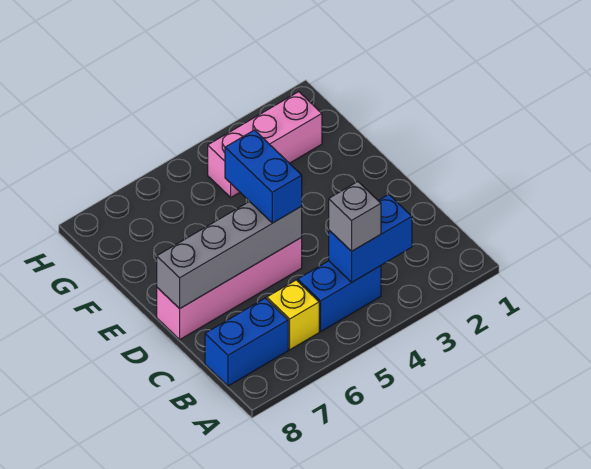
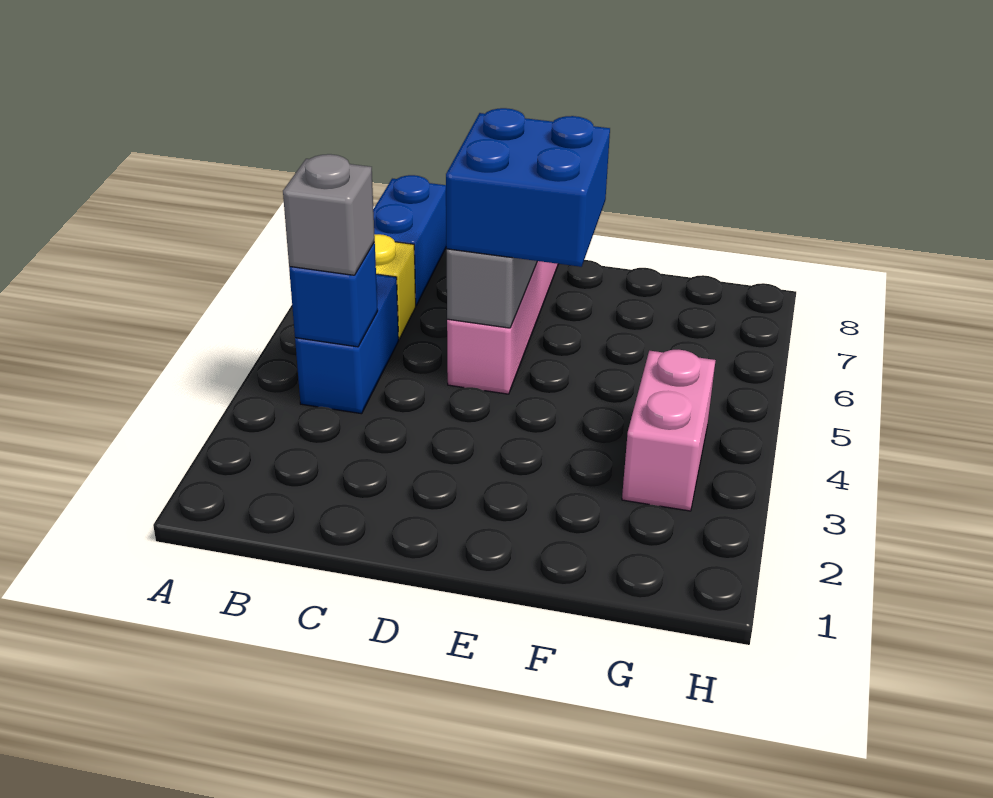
blue brick B3:B4 level 2 -> blue brick B4 level 2
blue brick D5:E5 level 3 -> blue brick D5:E6 level 3
pink brick G2:G4 level 1 -> pink brick G3:G4 level 1

